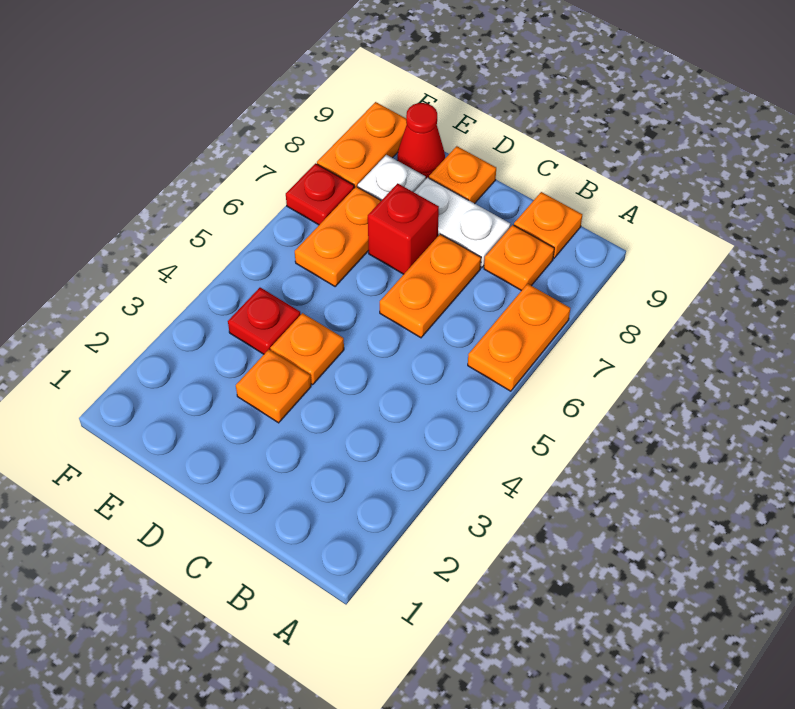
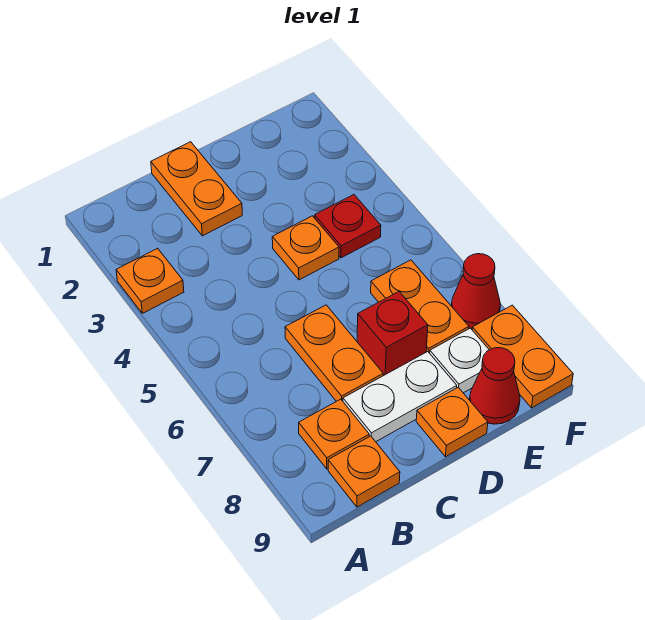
orange plate A6:A7 level 1 -> orange plate C1:C2 level 1
orange plate D3 level 1 -> orange plate A3 level 1
red plate F7 level 1 -> red cone F7 level 1

